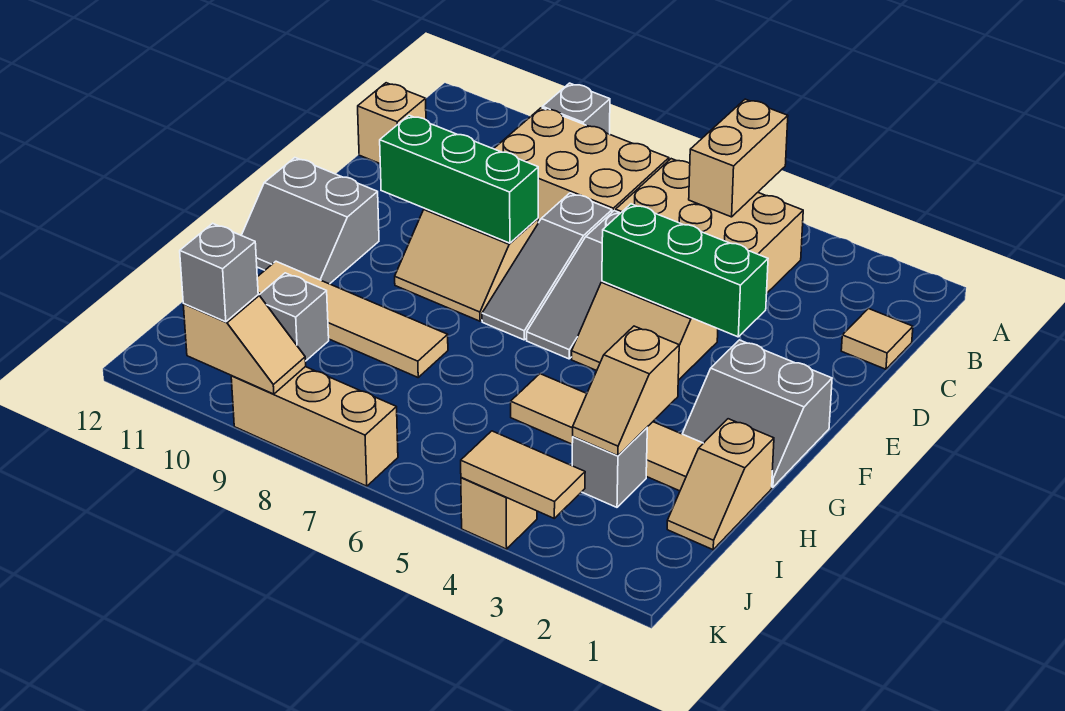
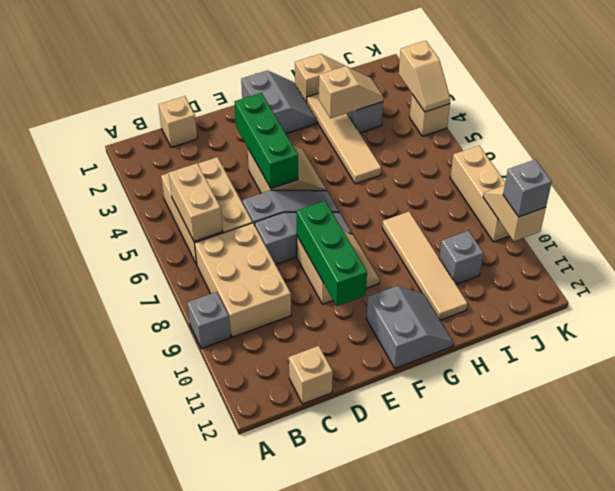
tan brick A5:B5 level 2 -> tan brick B5:B6 level 2
tan tile C1 level 1 -> tan brick C1 level 1
tan tile K3:K4 level 2 -> tan slope K3:K4 level 2 top 3

